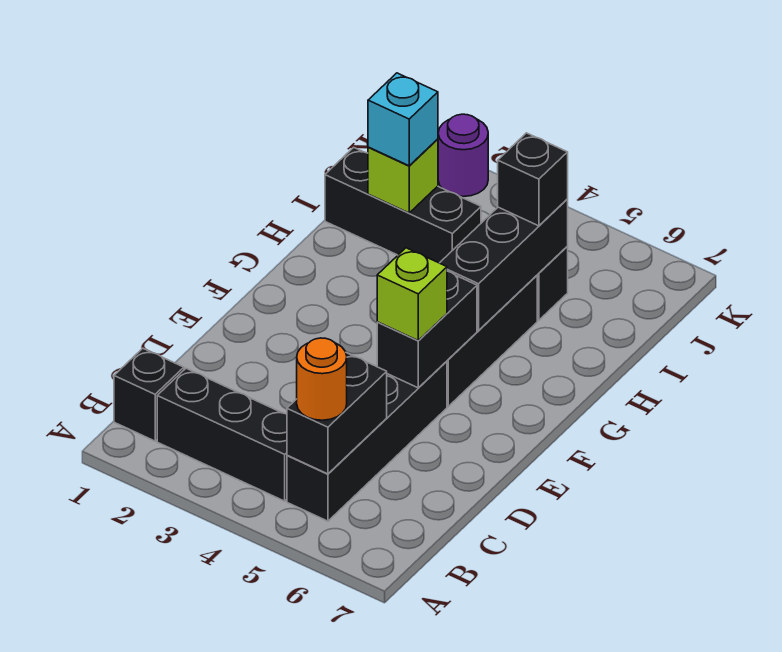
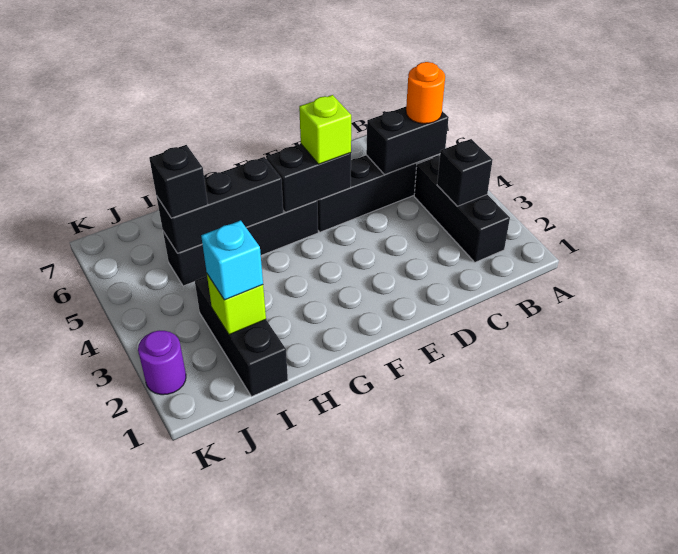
black brick B1 level 1 -> black brick B3 level 2

